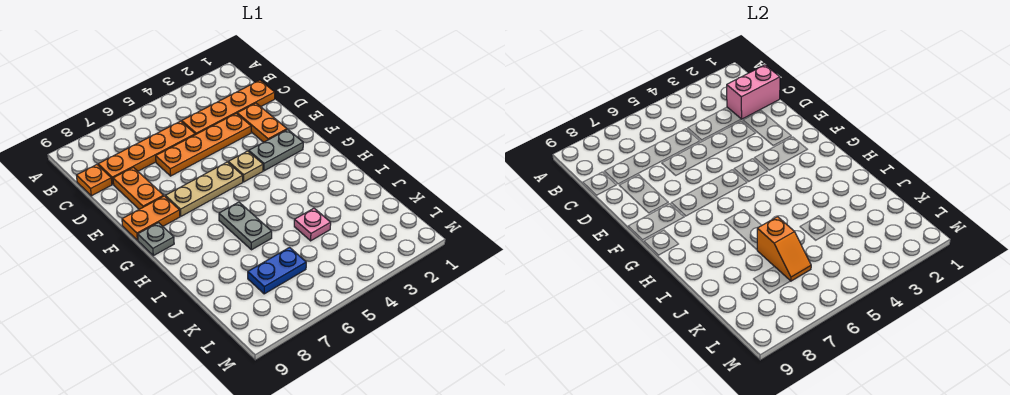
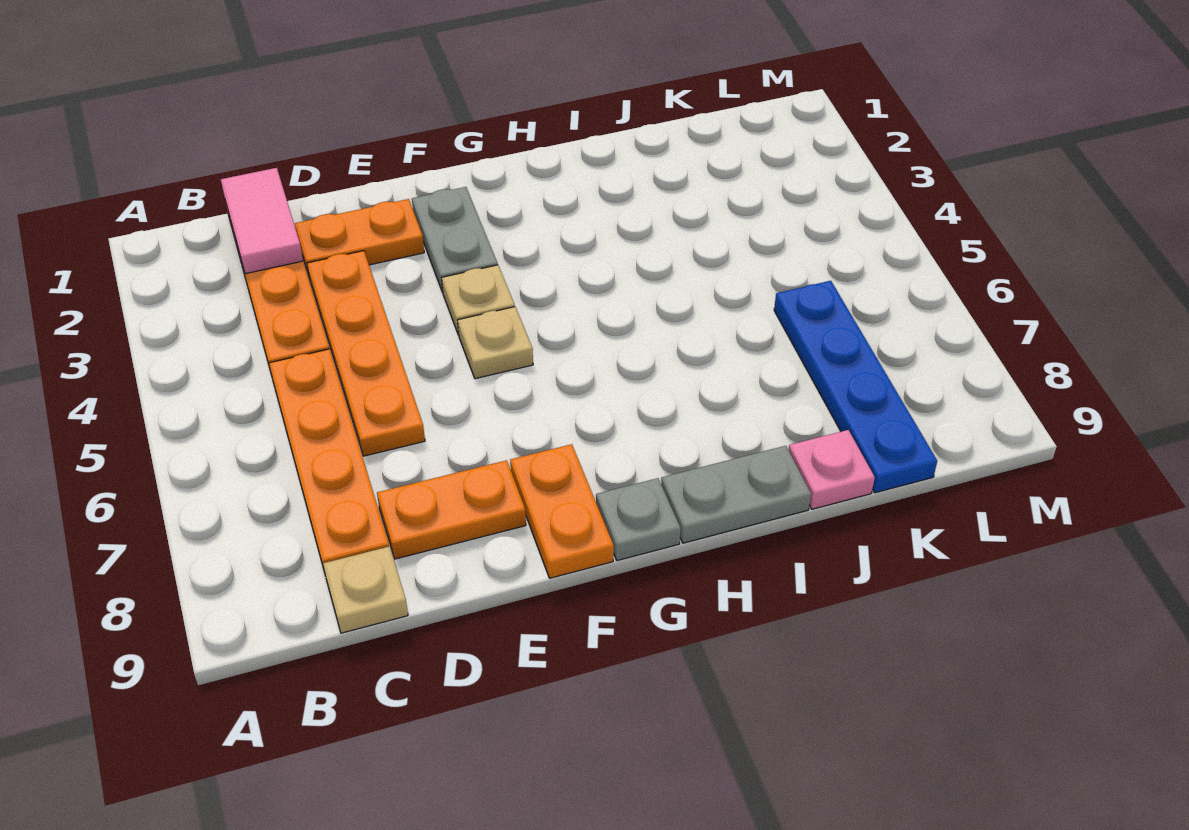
pink brick C1:C2 level 2 -> pink tile C1:C2 level 2
orange plate C9 level 1 -> tan plate C9 level 1
tan plate F5:F7 level 1 -> tan plate F5 level 1
grey plate H6:I6 level 1 -> grey plate H9:I9 level 1
pink plate J4 level 1 -> pink plate J9 level 1
orange slope J6:K6 level 2 top J -> none
blue plate K6:K7 level 1 -> blue plate K6:K9 level 1

